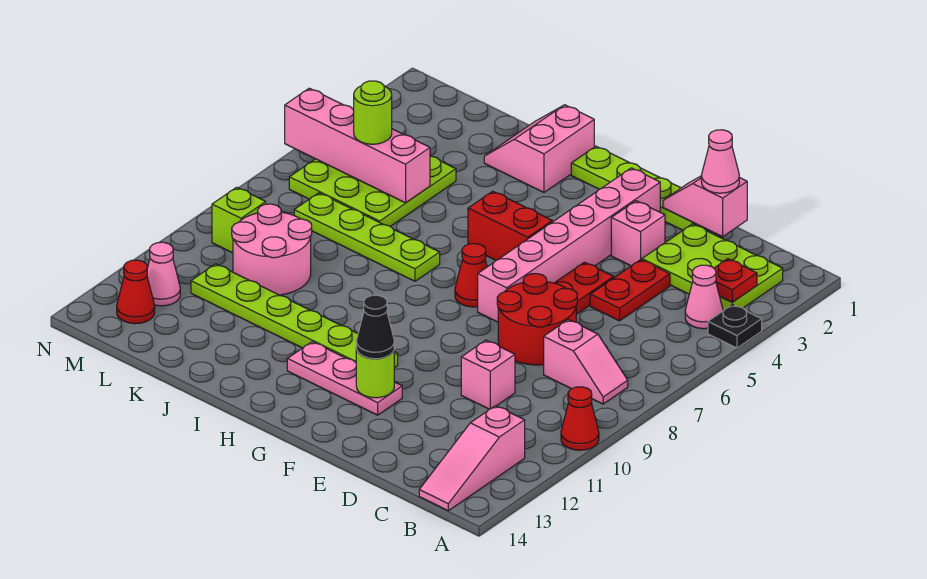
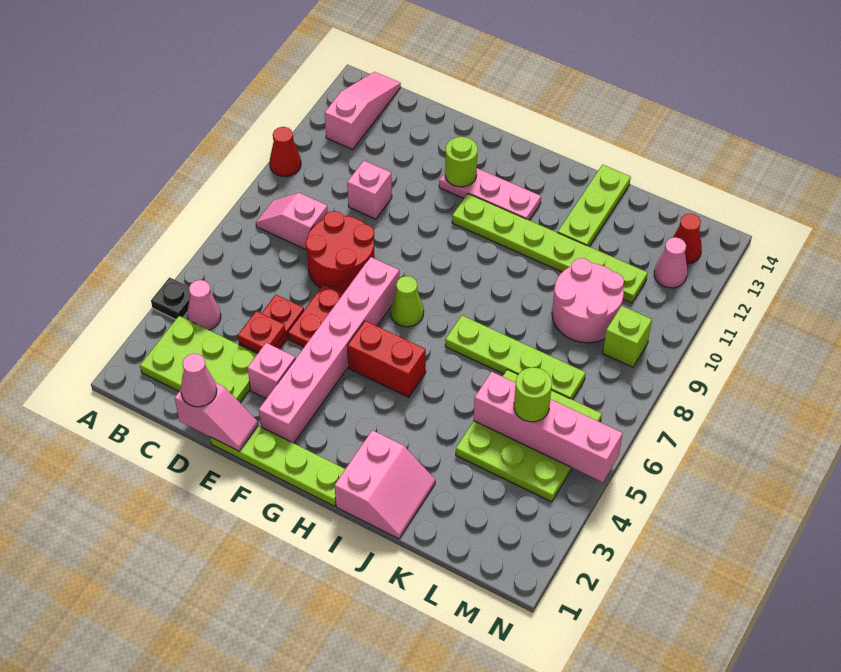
red plate B3 level 2 -> red plate D4 level 2
black cone F12 level 3 -> none
red cone G7 level 1 -> lime cone G7 level 1
none -> lime plate J12:J14 level 1

